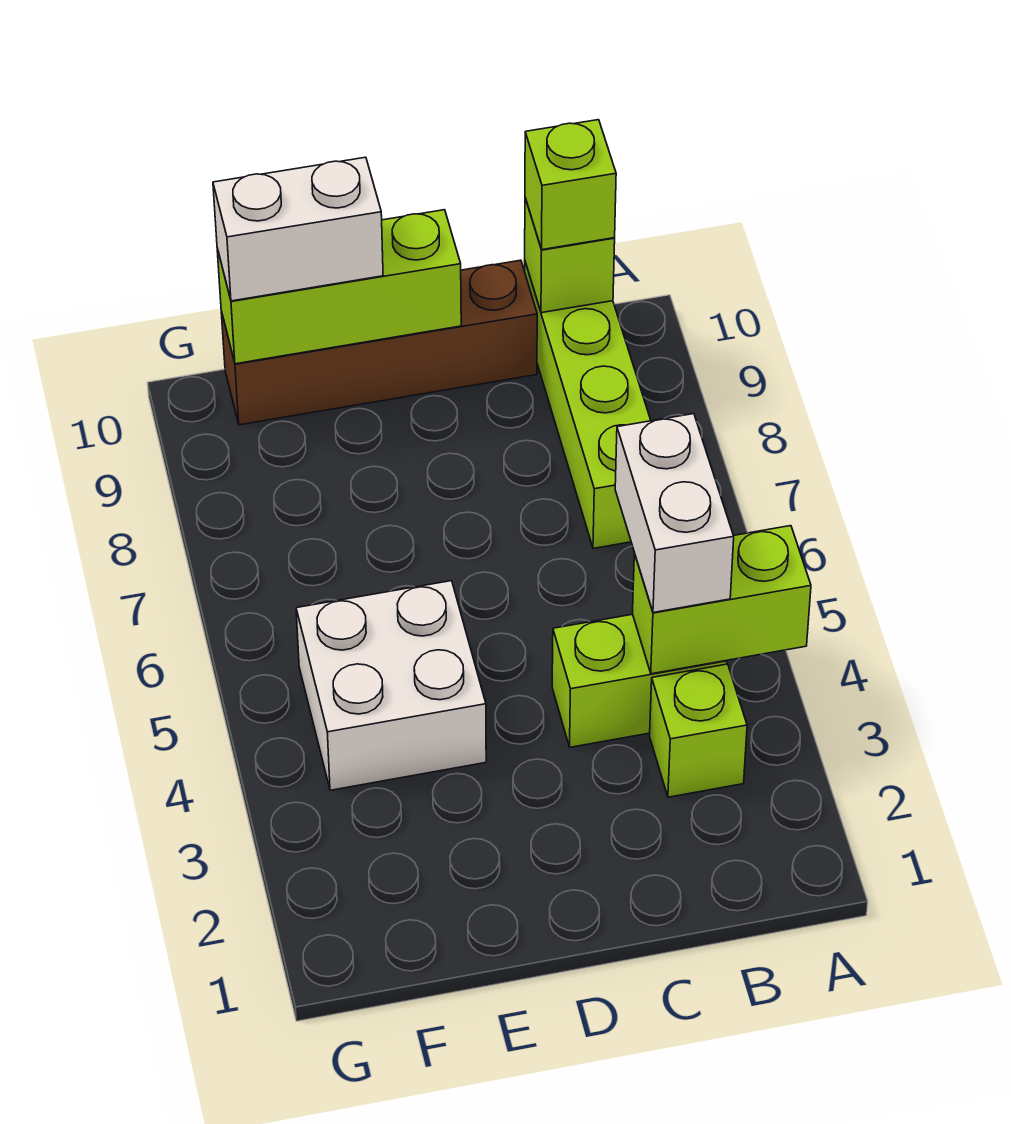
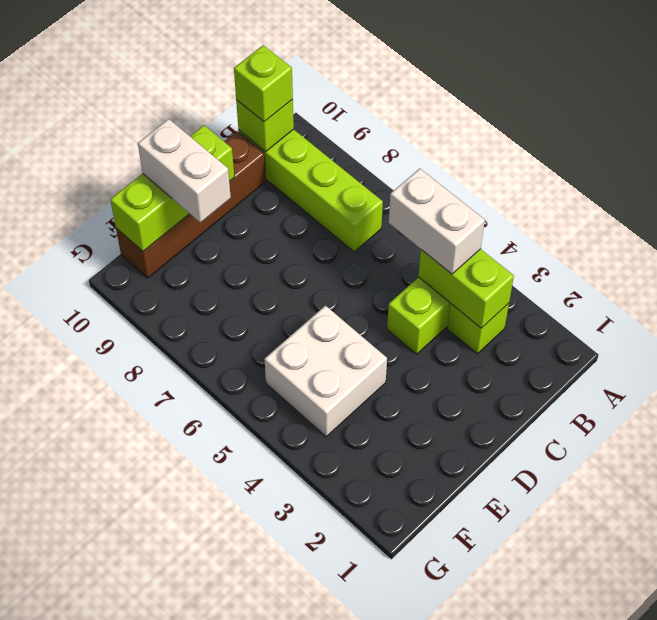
lime brick A4:B4 level 2 -> lime brick B3:B4 level 2
white brick E10:F10 level 3 -> white brick E9:E10 level 3

